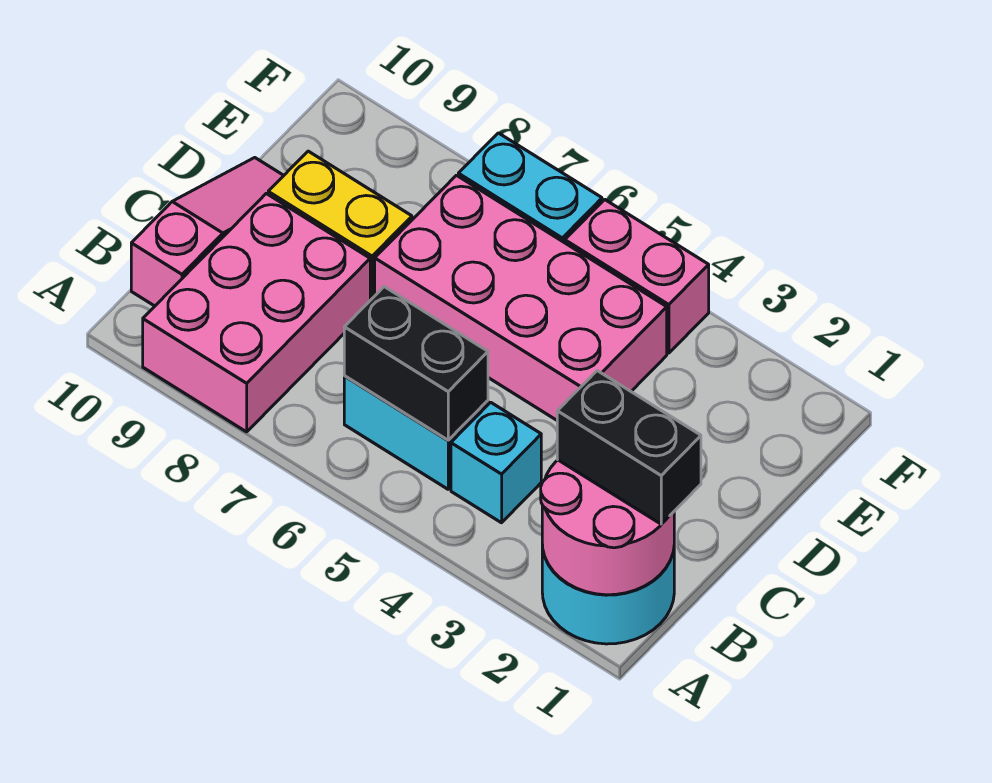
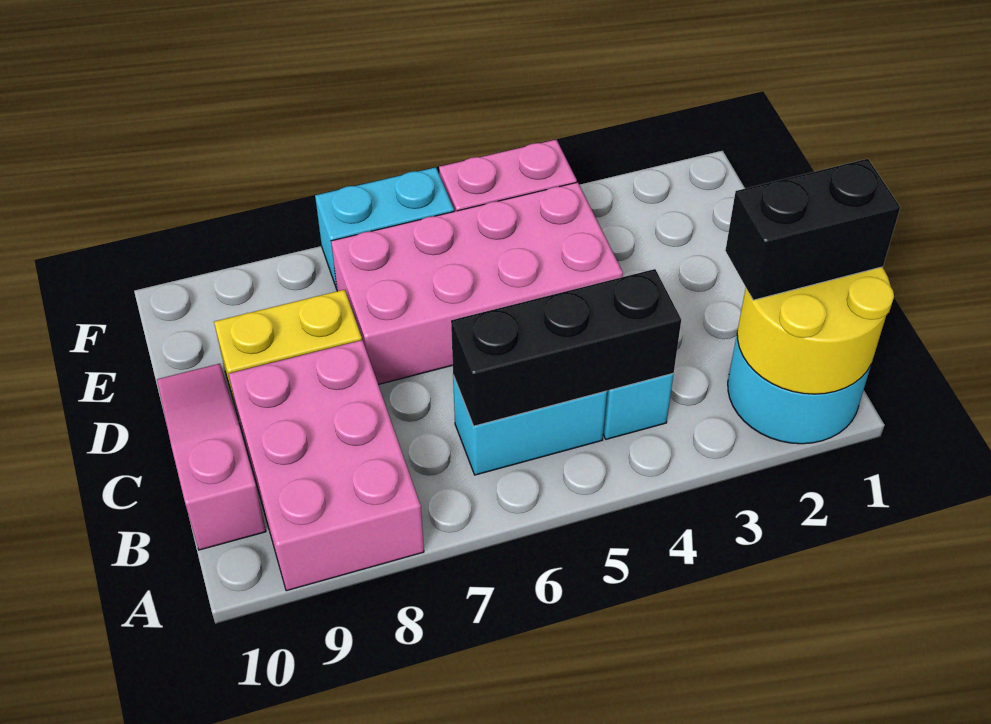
pink round brick A1:B2 level 2 -> yellow round brick A1:B2 level 2
black brick B5:B6 level 2 -> black brick B4:B6 level 2

